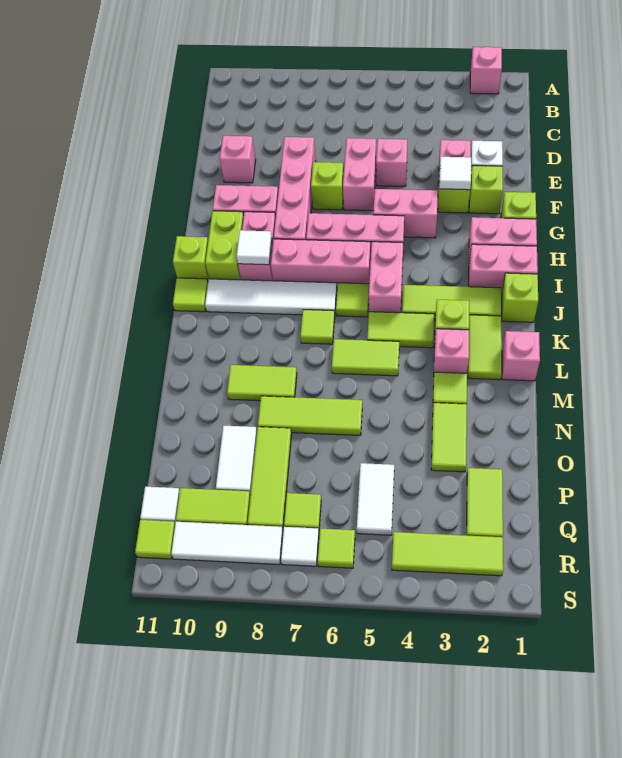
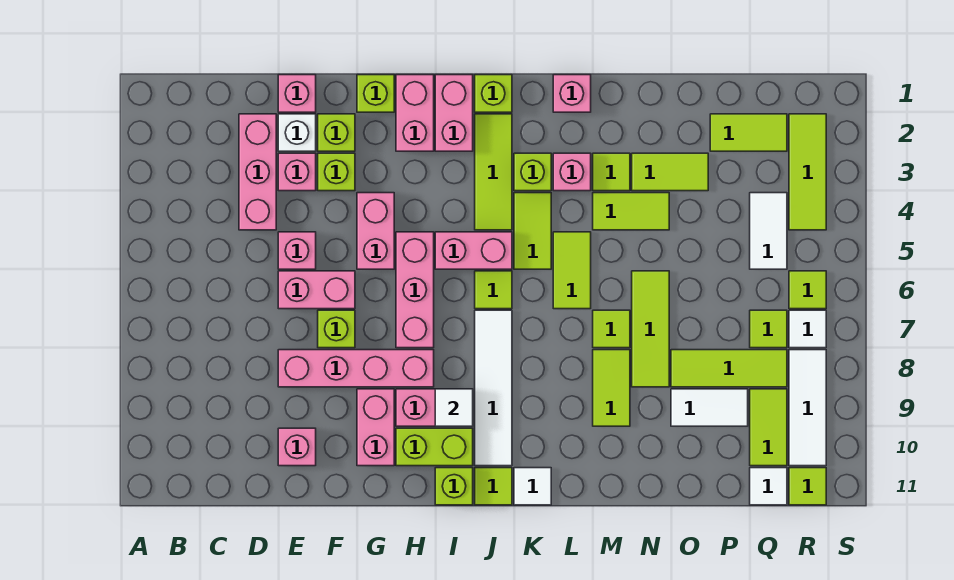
pink brick A2 level 1 -> pink brick E1 level 1
white tile F3 level 2 -> white tile K11 level 1
pink brick I6:I8 level 1 -> pink brick D2:D4 level 1
lime tile K2:L2 level 1 -> lime tile M4:N4 level 1
lime tile K7 level 1 -> lime tile M7 level 1
white tile P5:Q5 level 1 -> white tile Q4:Q5 level 1

